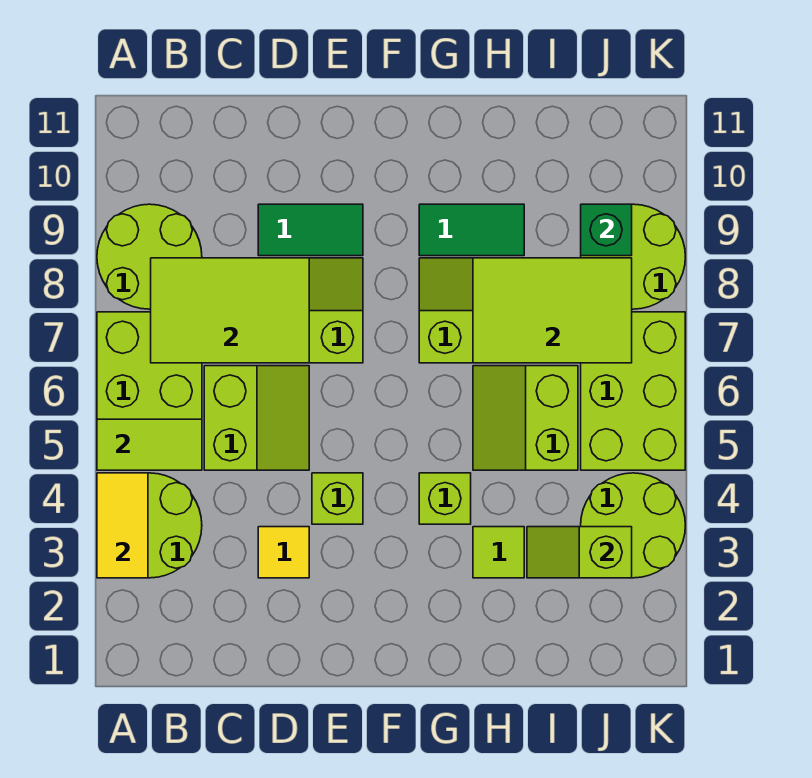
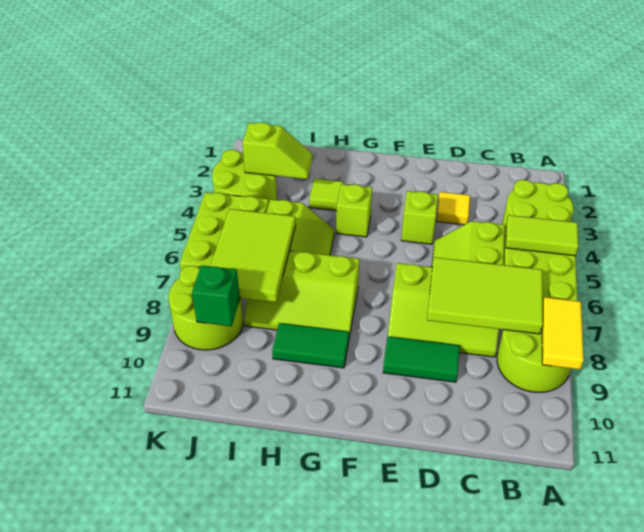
yellow tile A3:A4 level 2 -> yellow tile A8:A9 level 2
lime tile H7:J8 level 2 -> lime tile I6:J8 level 2

